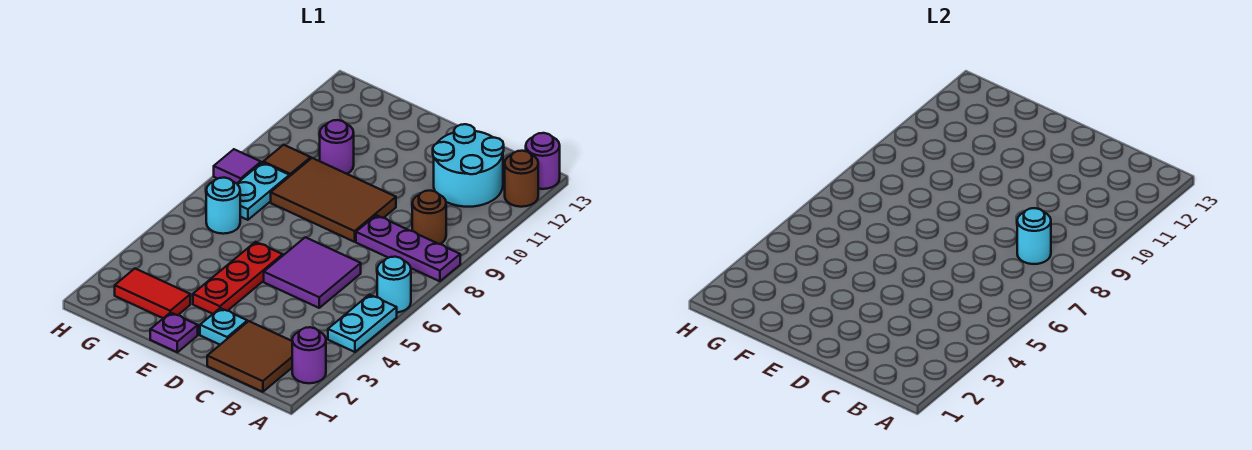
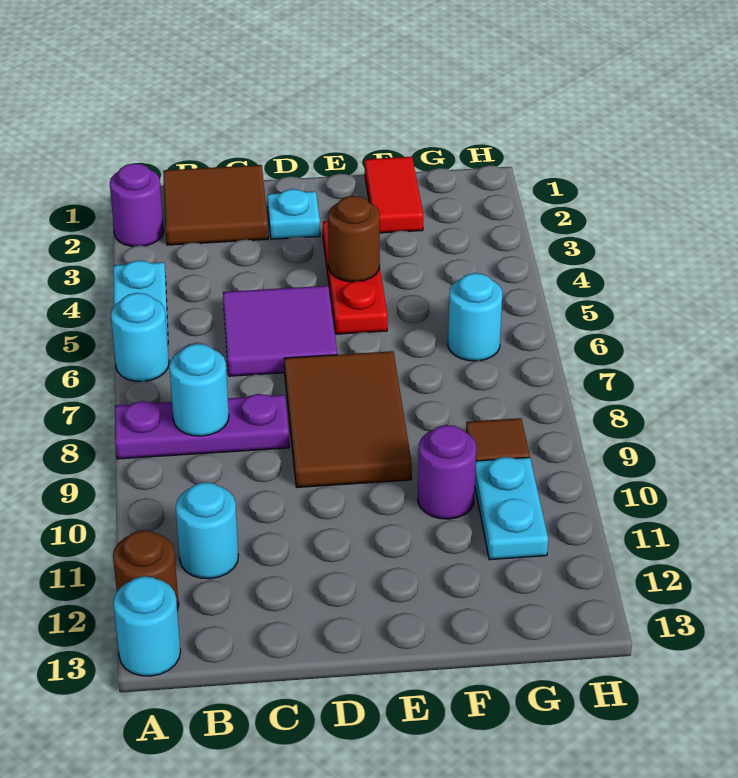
purple round brick A13 level 1 -> cyan round brick A13 level 1
brown round brick B9 level 1 -> brown round brick E4 level 2
cyan round brick B11:C12 level 1 -> cyan round brick B11 level 1
brown tile D8:F9 level 1 -> brown tile D7:E9 level 1
purple plate E1 level 1 -> none
red tile F2:G2 level 1 -> red tile F1:F2 level 1
cyan plate G7:G8 level 1 -> cyan plate G10:G11 level 1
purple tile H8 level 1 -> none

